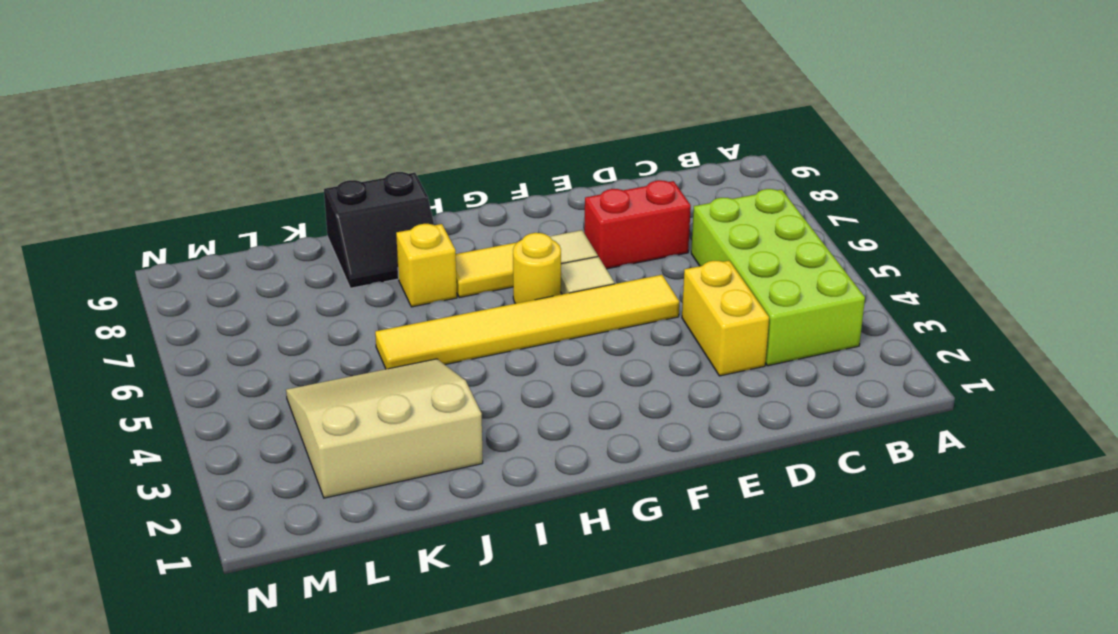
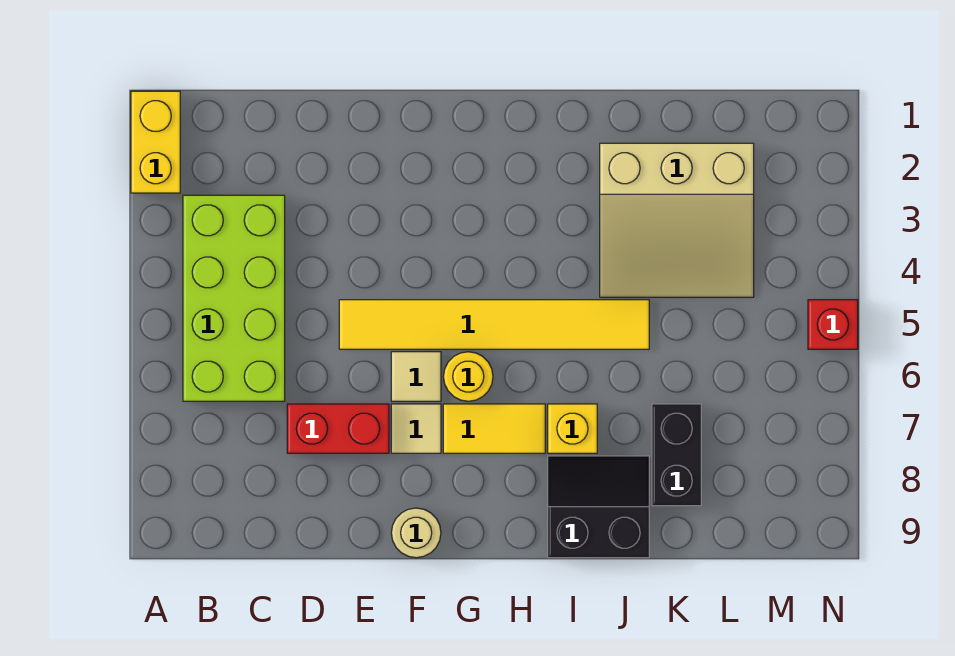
yellow brick D3:D4 level 1 -> yellow brick A1:A2 level 1
none -> tan round brick F9 level 1
none -> black brick K7:K8 level 1
none -> red brick N5 level 1

